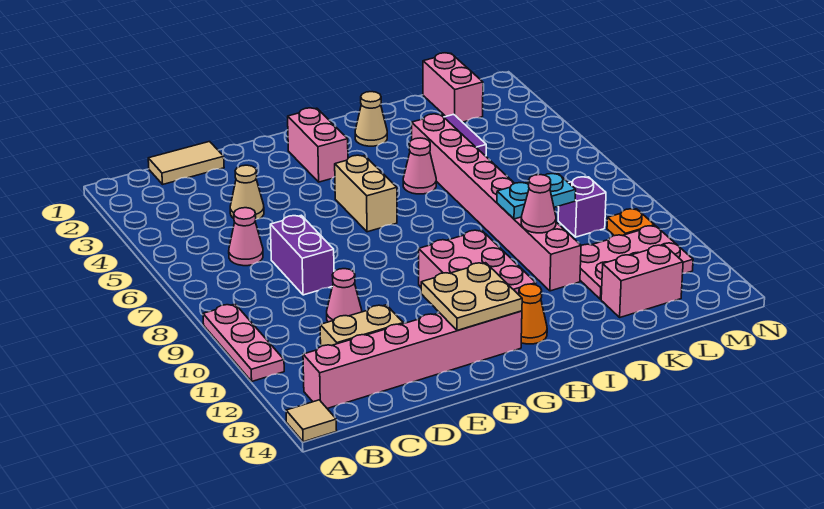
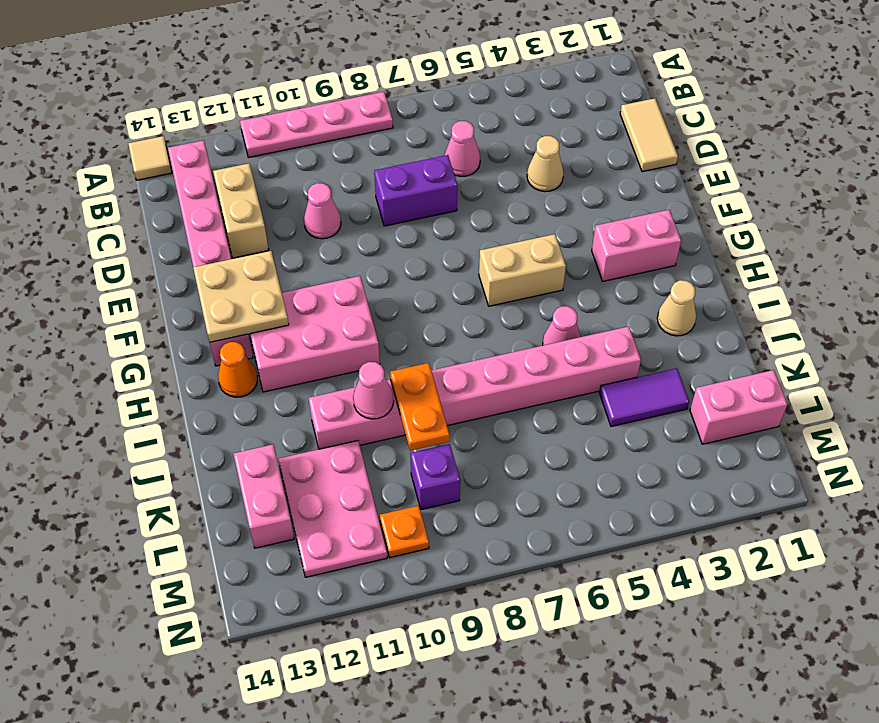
pink plate A9:A11 level 1 -> pink plate A8:A11 level 1
cyan plate J9:K9 level 2 -> orange plate J9:K9 level 2

